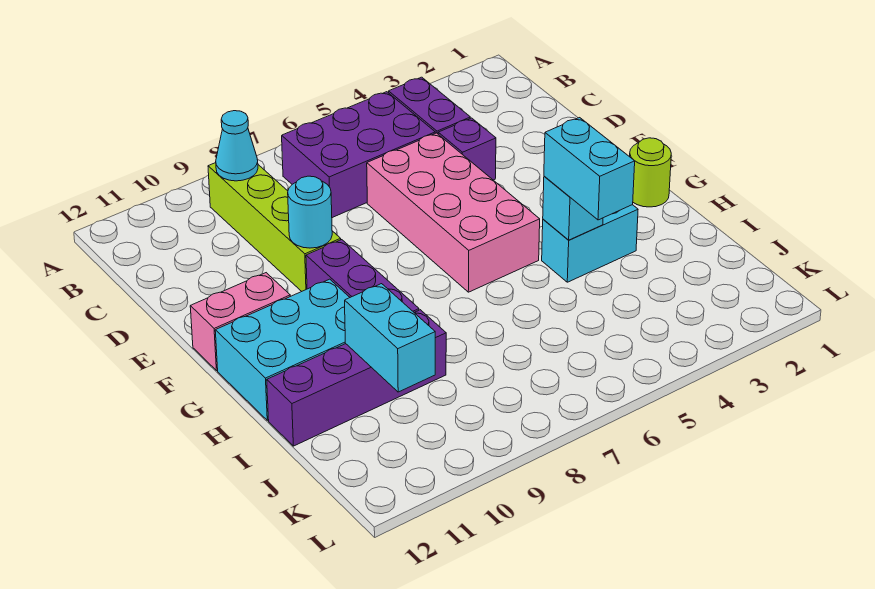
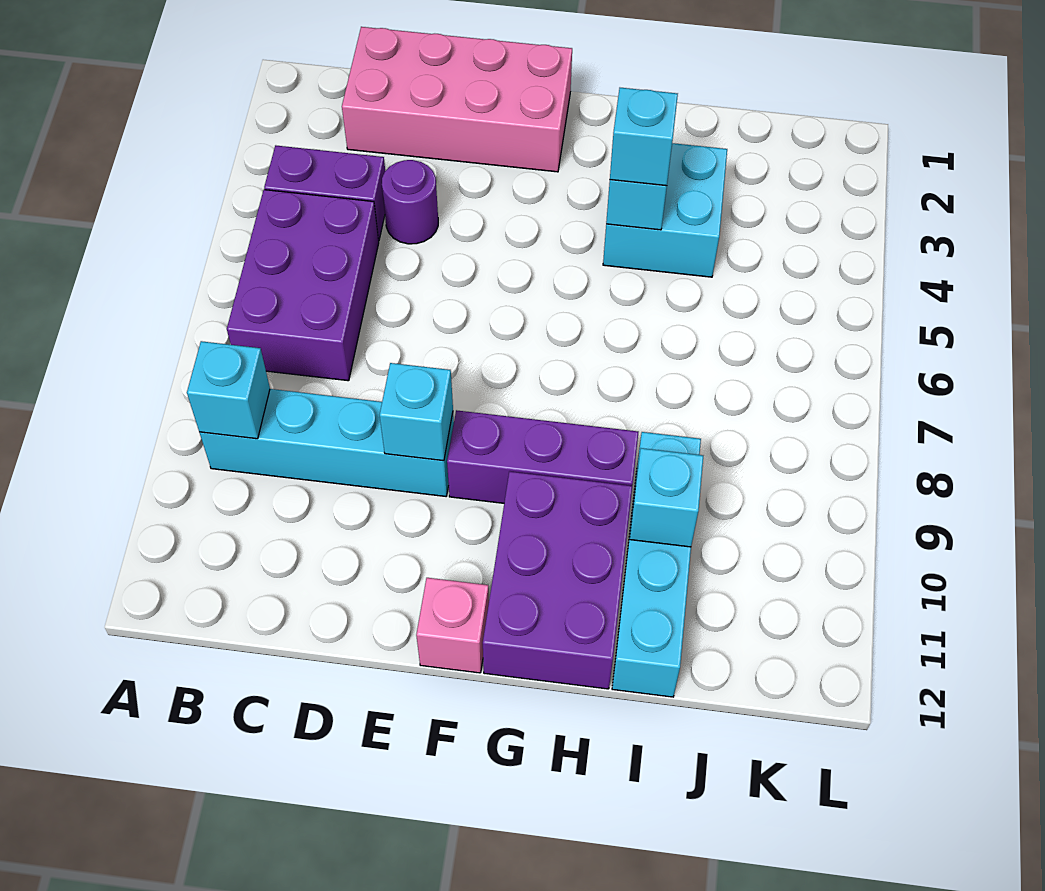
lime brick B9:E9 level 1 -> cyan brick B9:E9 level 1
cyan cone B9 level 2 -> cyan brick B9 level 2
purple brick D4 level 1 -> purple round brick D4 level 1
pink brick D5:G6 level 1 -> pink brick C1:F2 level 1
cyan round brick E9 level 2 -> cyan brick E9 level 2
pink brick F11:F12 level 1 -> pink brick F12 level 1
lime round brick G1 level 1 -> none
cyan brick G10:H12 level 1 -> purple brick G10:H12 level 1
cyan brick H3:H4 level 1 -> cyan brick H3:I4 level 1
cyan brick H4:I4 level 3 -> cyan brick H4 level 3
purple brick I9:I12 level 1 -> cyan brick I9:I12 level 1
cyan brick I10:J10 level 2 -> cyan brick I10 level 2

